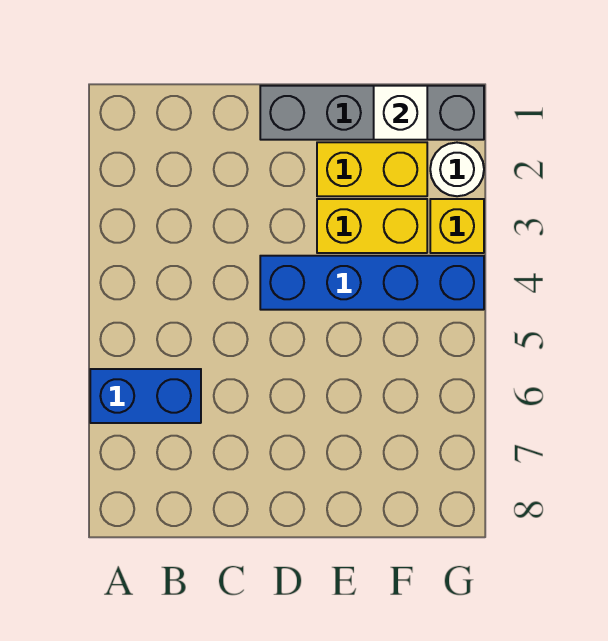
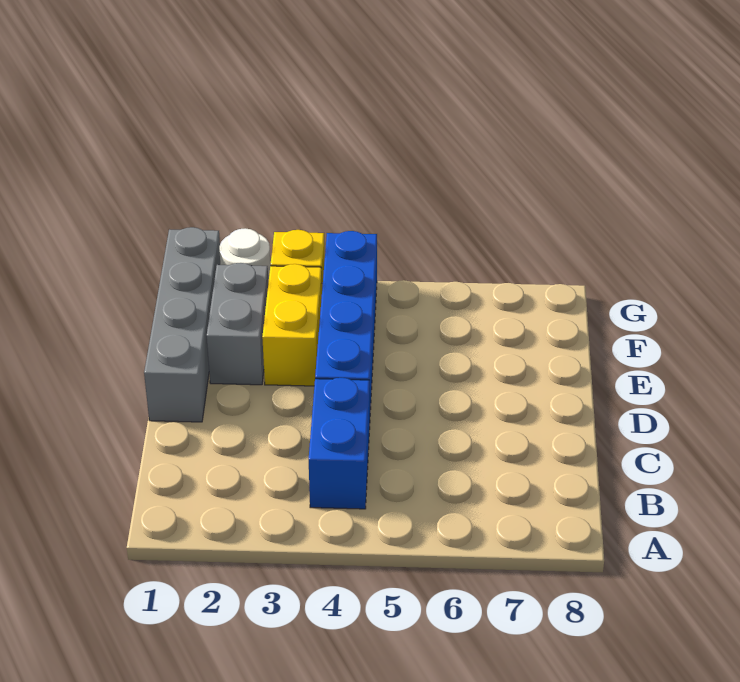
blue brick A6:B6 level 1 -> blue brick B4:C4 level 1
yellow brick E2:F2 level 1 -> grey brick E2:F2 level 1
white brick F1 level 2 -> none

